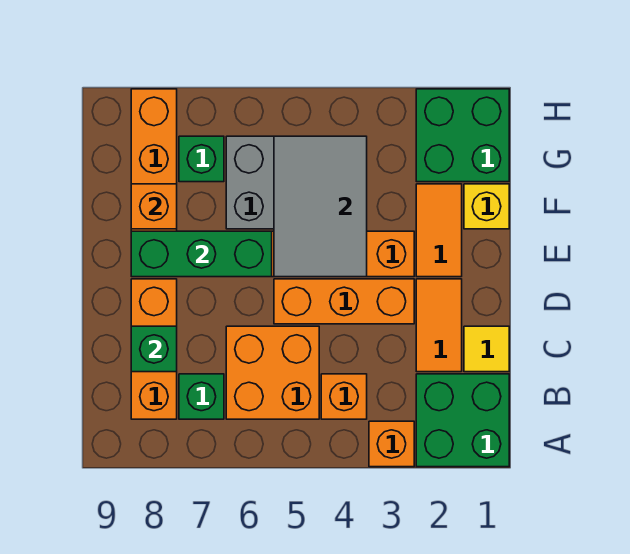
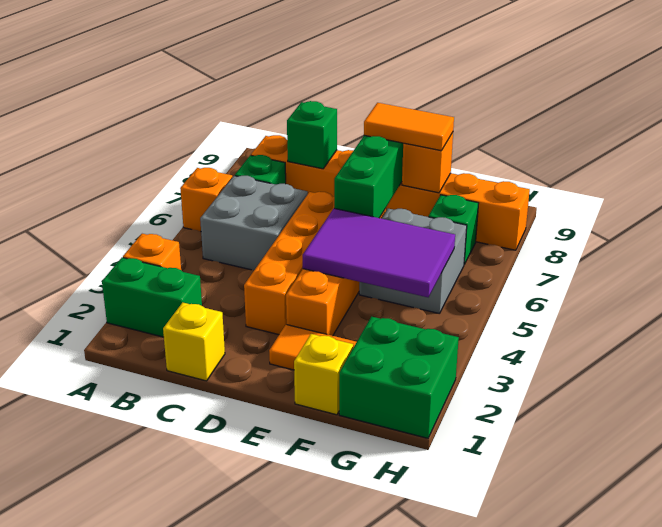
green brick A1:B2 level 1 -> green brick A2:B2 level 1
orange brick B4 level 1 -> orange brick A6 level 1
orange brick B5:C6 level 1 -> grey brick B5:C6 level 1
yellow tile C1 level 1 -> yellow brick C1 level 1
orange tile C2:D2 level 1 -> orange tile E8:F8 level 3
orange brick D3:D5 level 1 -> orange brick D3:D6 level 1
grey tile E4:G5 level 2 -> purple tile E4:G5 level 2

